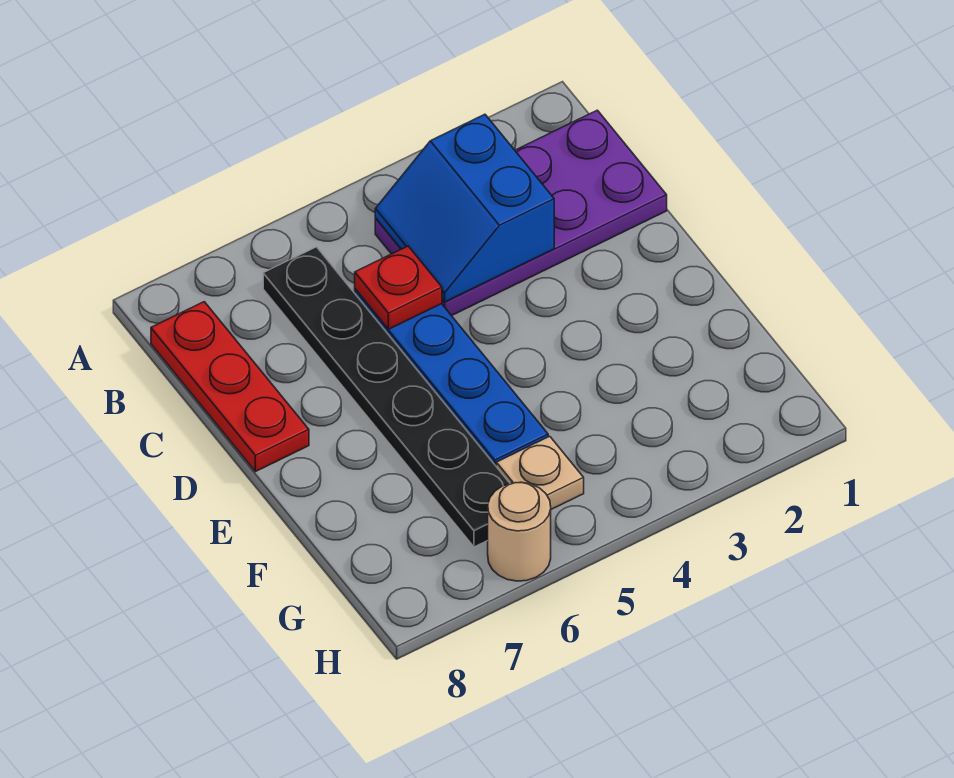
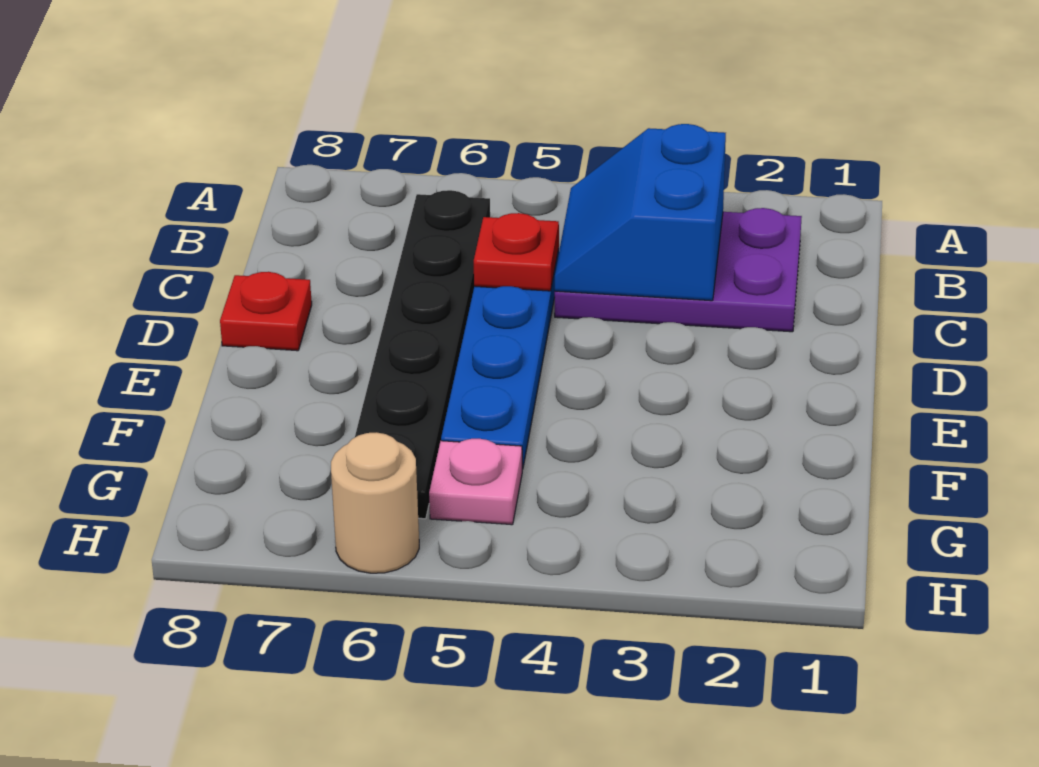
purple plate B1:C4 level 1 -> purple plate B2:C4 level 1
red plate B8:D8 level 1 -> red plate D8 level 1
tan plate G5 level 1 -> pink plate G5 level 1

